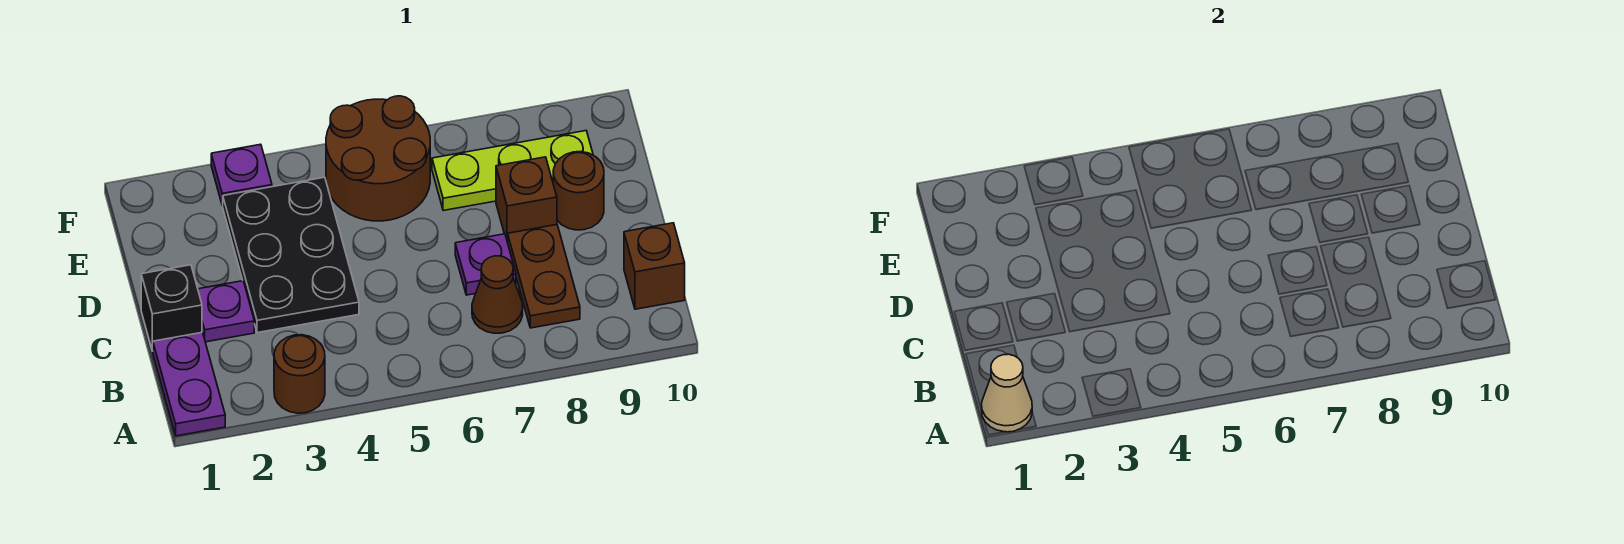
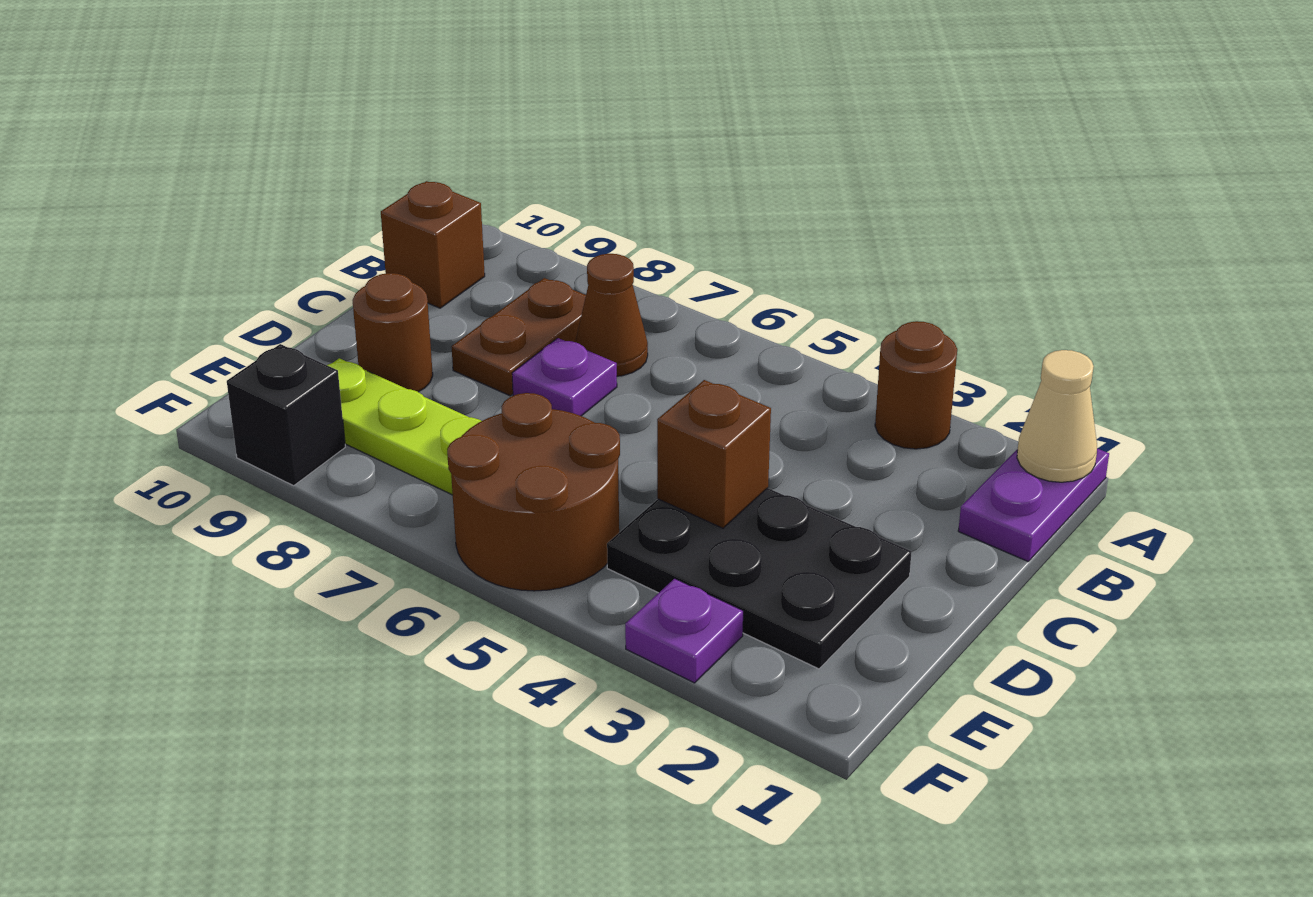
black brick C1 level 1 -> black brick F9 level 1
purple plate C2 level 1 -> none
black plate C3:E4 level 1 -> black plate D2:E4 level 1
brown brick D8 level 1 -> brown brick D4 level 2

